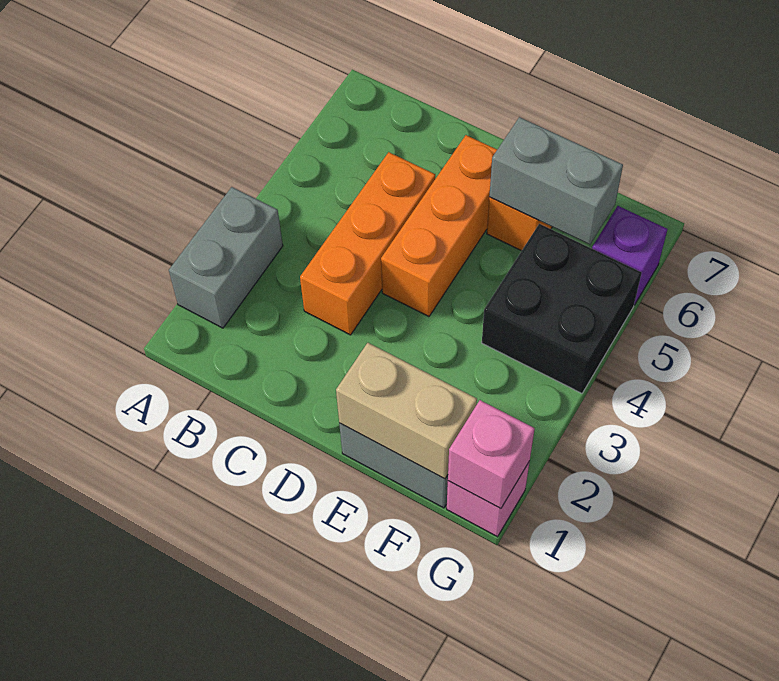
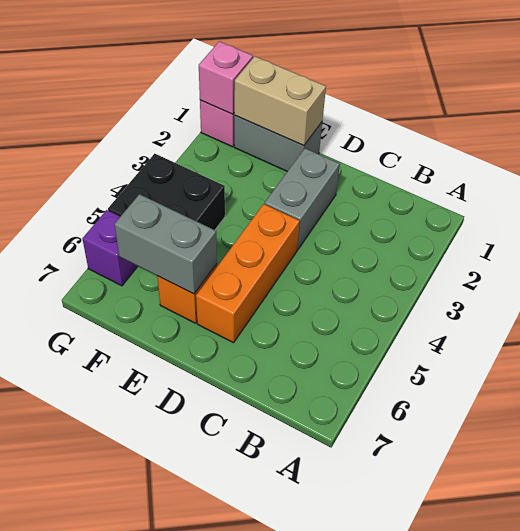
grey brick A2:A3 level 1 -> grey brick D2:D3 level 1
orange brick C3:C5 level 1 -> none

